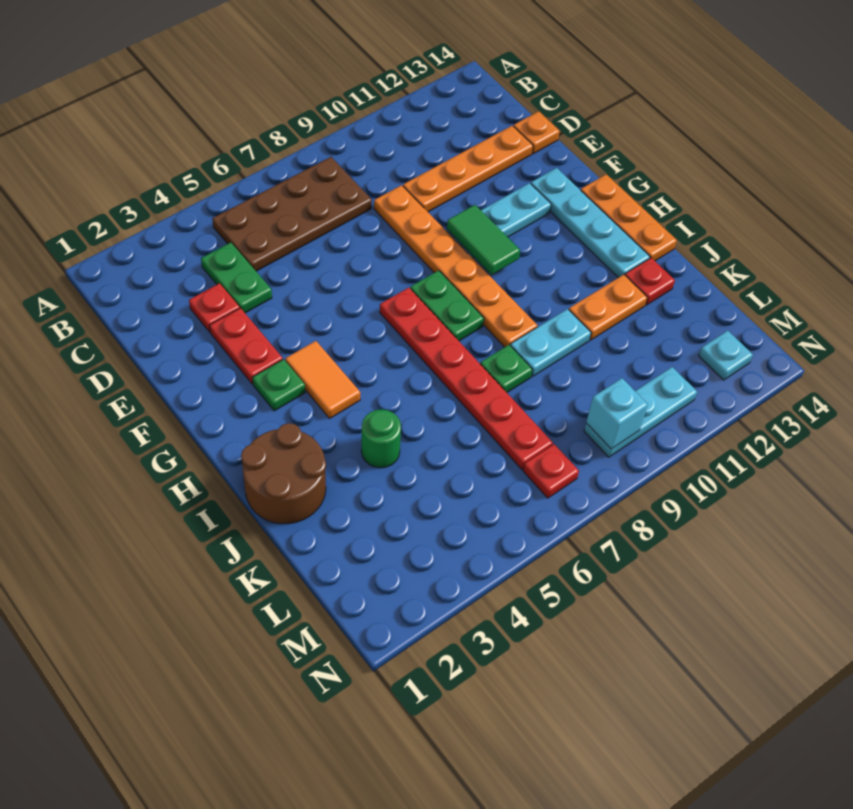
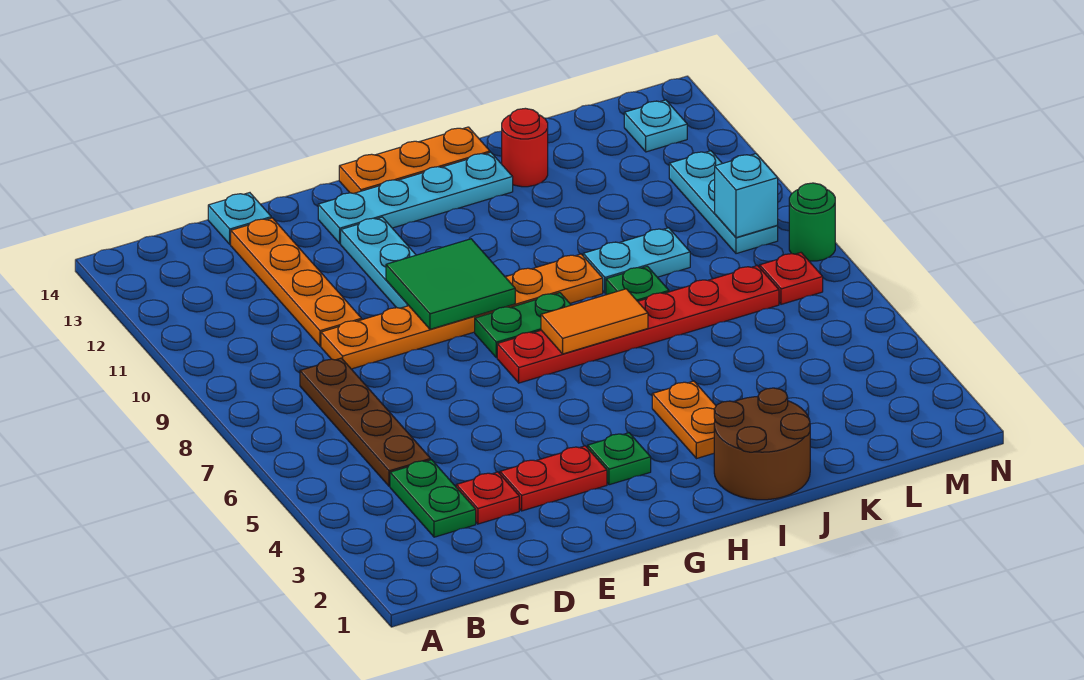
brown plate B5:C8 level 1 -> brown plate C5:C8 level 1
green plate C4:D4 level 1 -> green plate C3:C4 level 1
orange plate D14 level 1 -> cyan plate D14 level 1
green tile F10:G10 level 2 -> green tile F9:G10 level 2
orange tile G4:H4 level 1 -> orange tile H7:I7 level 2
green round brick J4 level 1 -> green round brick N8 level 1
cyan plate J9:J10 level 1 -> cyan plate J9:K9 level 1
orange plate J11:J12 level 1 -> orange plate I3:I4 level 1
red plate J13 level 1 -> red round brick J13 level 1

